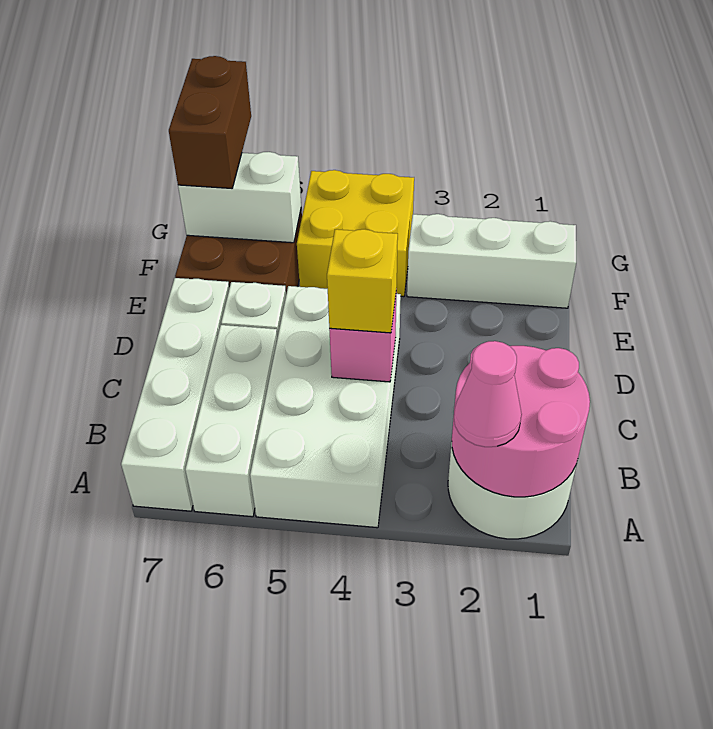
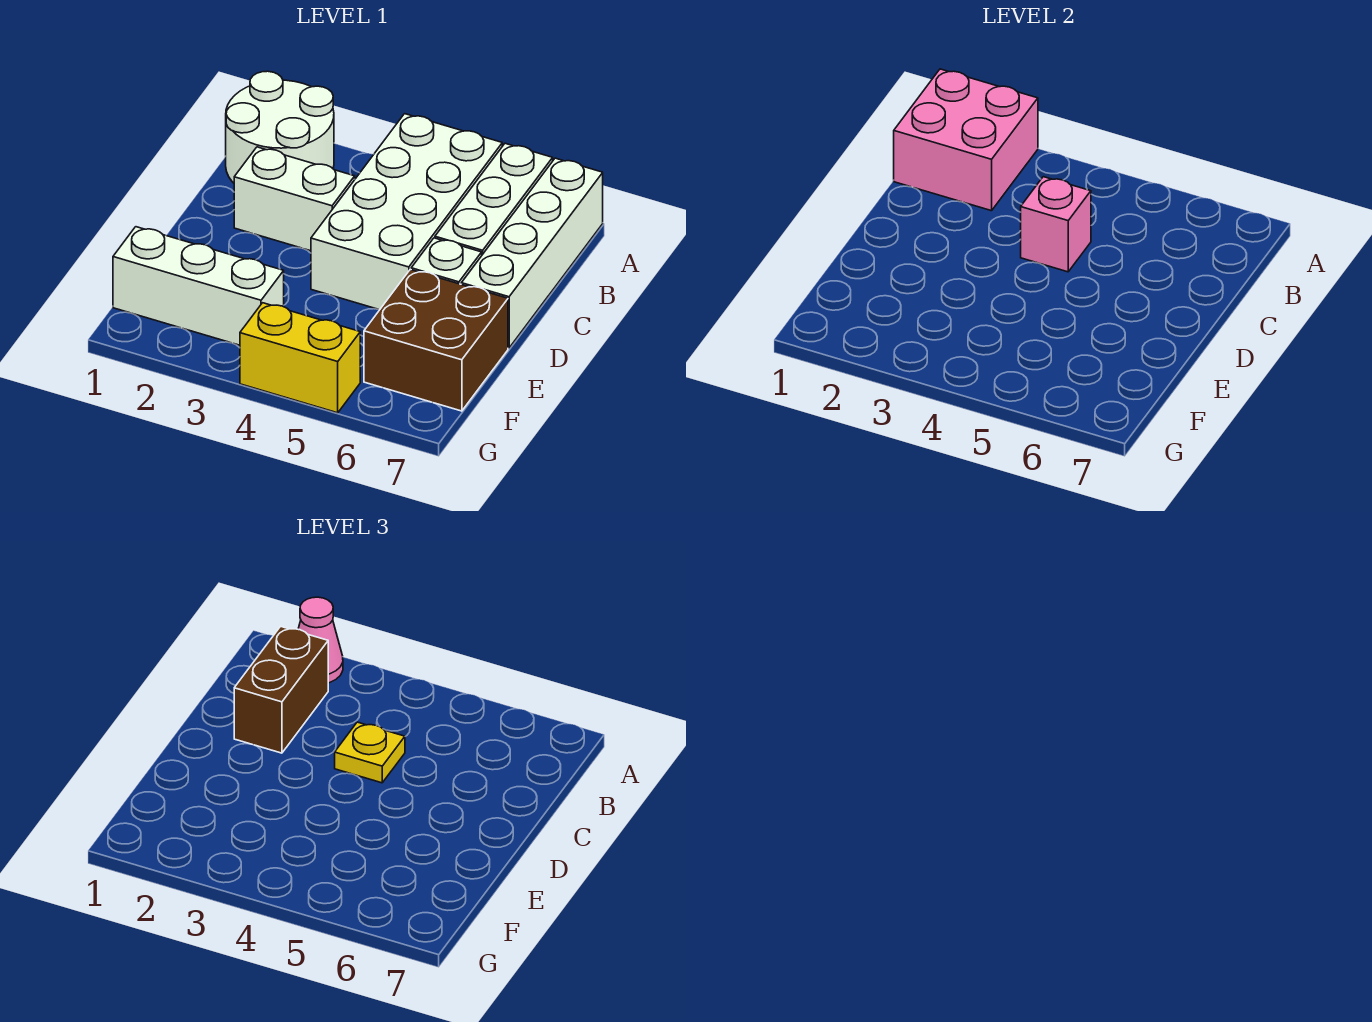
pink round brick A1:B2 level 2 -> pink brick A1:B2 level 2
yellow brick C4 level 3 -> yellow plate C4 level 3
yellow brick F4:G5 level 1 -> yellow brick G4:G5 level 1
white brick F6:F7 level 2 -> white brick C2:C3 level 1
brown brick F7:G7 level 3 -> brown brick B2:C2 level 3

